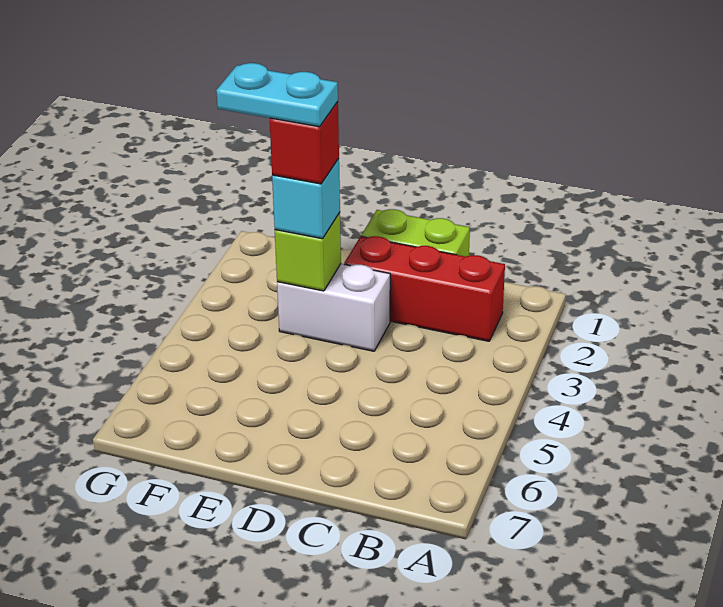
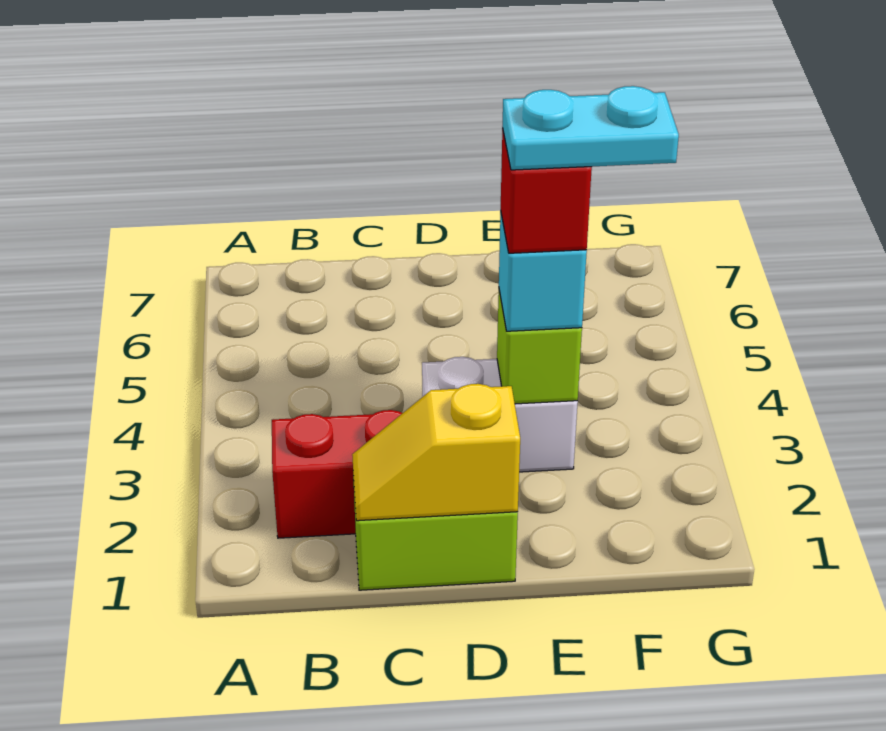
none -> yellow slope C1:D1 level 2 top D

